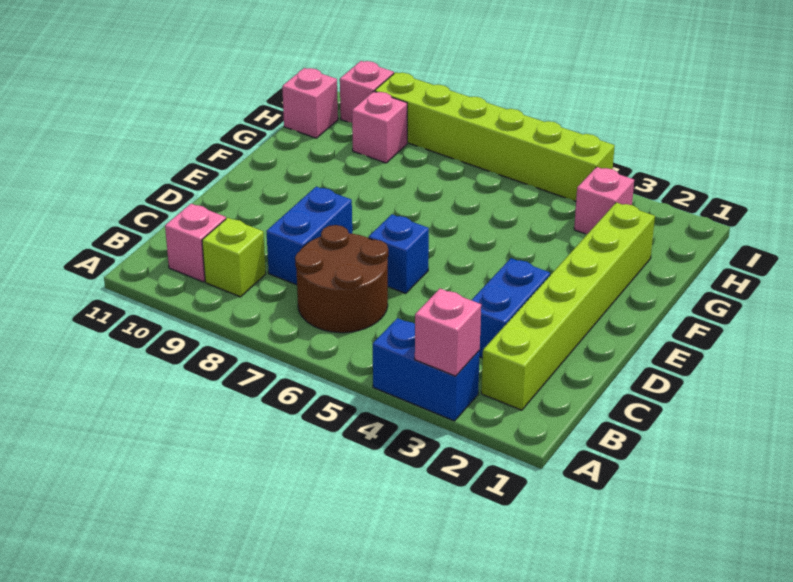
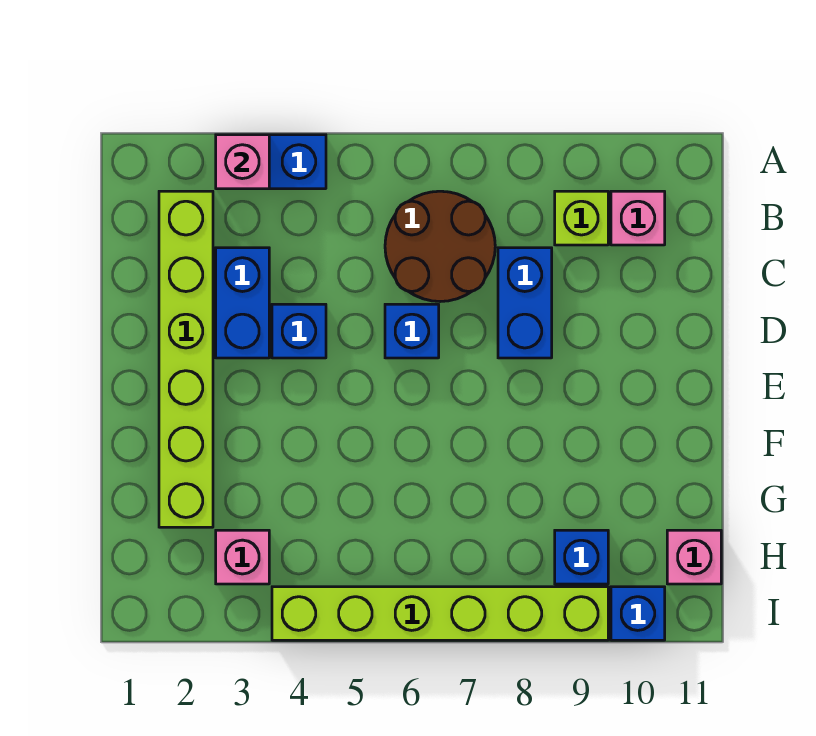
none -> blue brick D4 level 1
pink brick H9 level 1 -> blue brick H9 level 1
pink brick I10 level 1 -> blue brick I10 level 1

